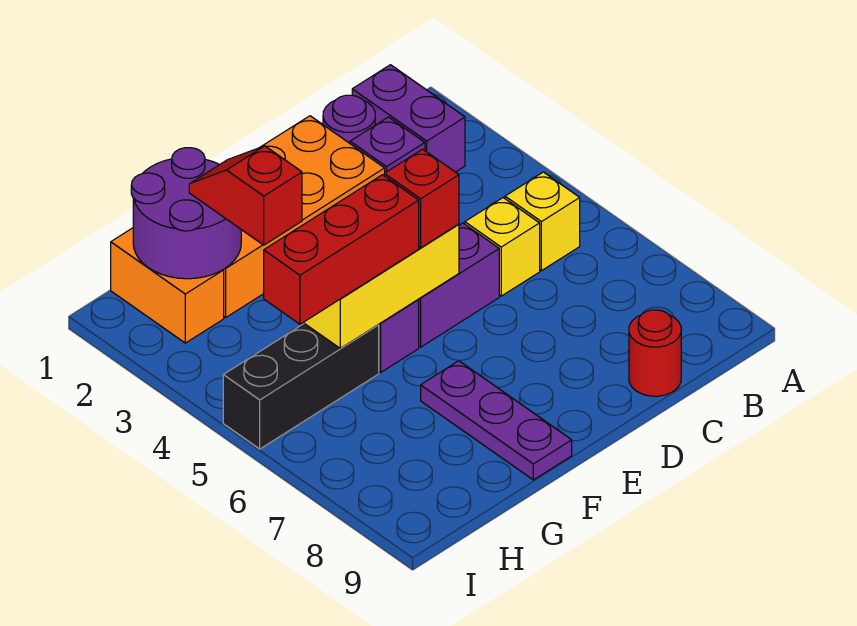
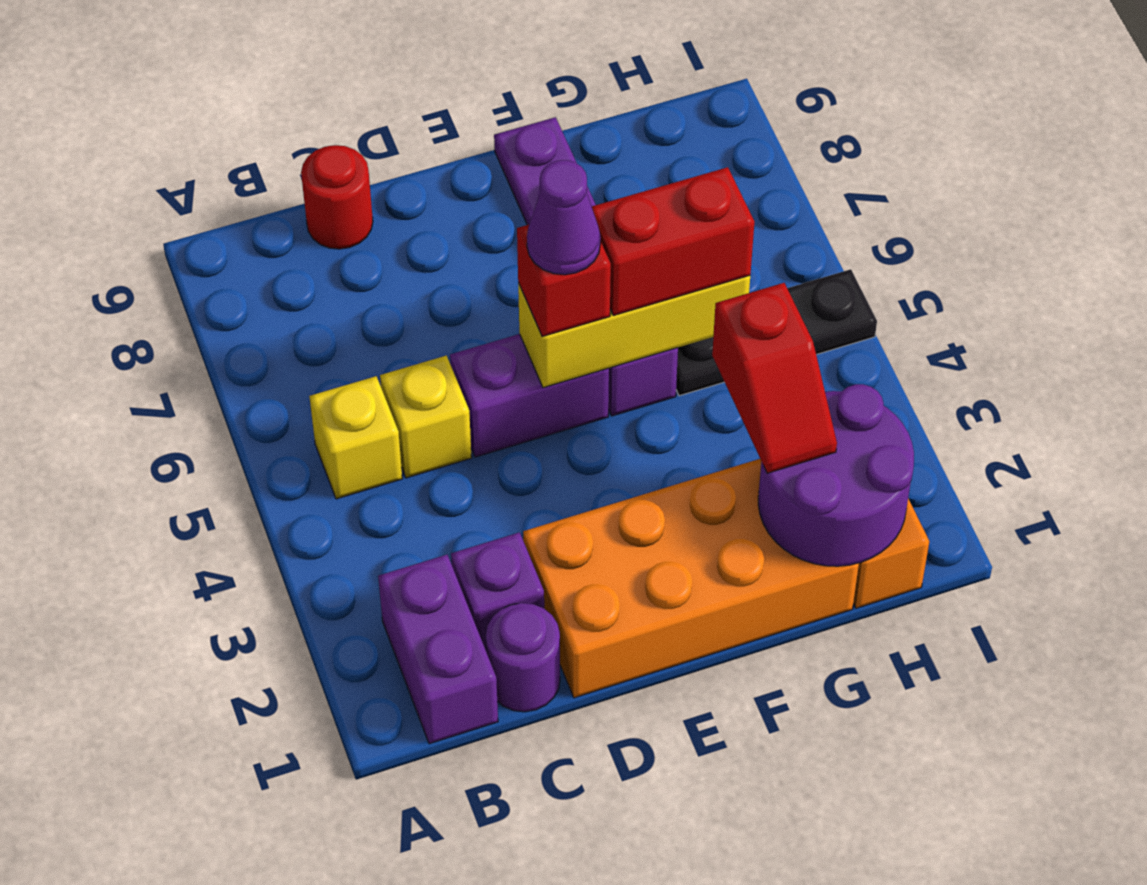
none -> purple cone E5 level 4
red brick F5:H5 level 3 -> red brick F5:G5 level 3
black brick G5:I5 level 1 -> black plate G5:I5 level 1

